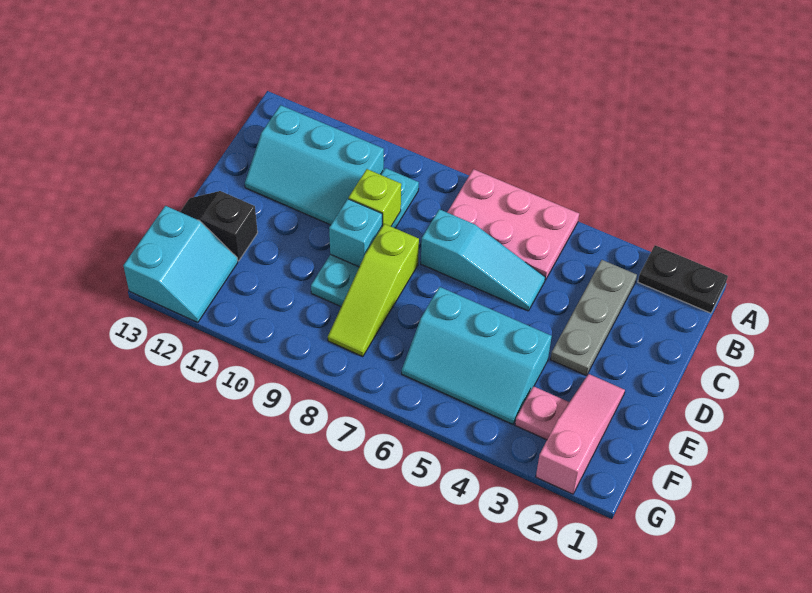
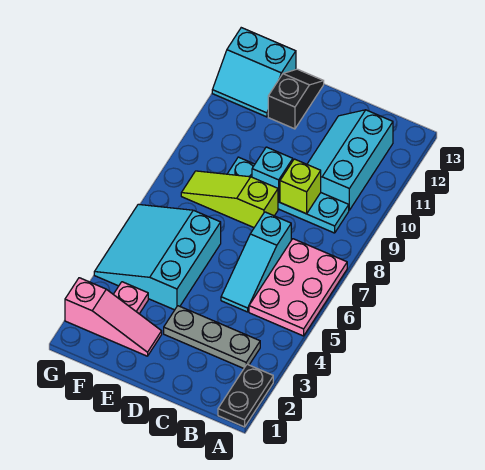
cyan slope E4:F6 level 1 top E -> cyan slope E4:G6 level 1 top E

